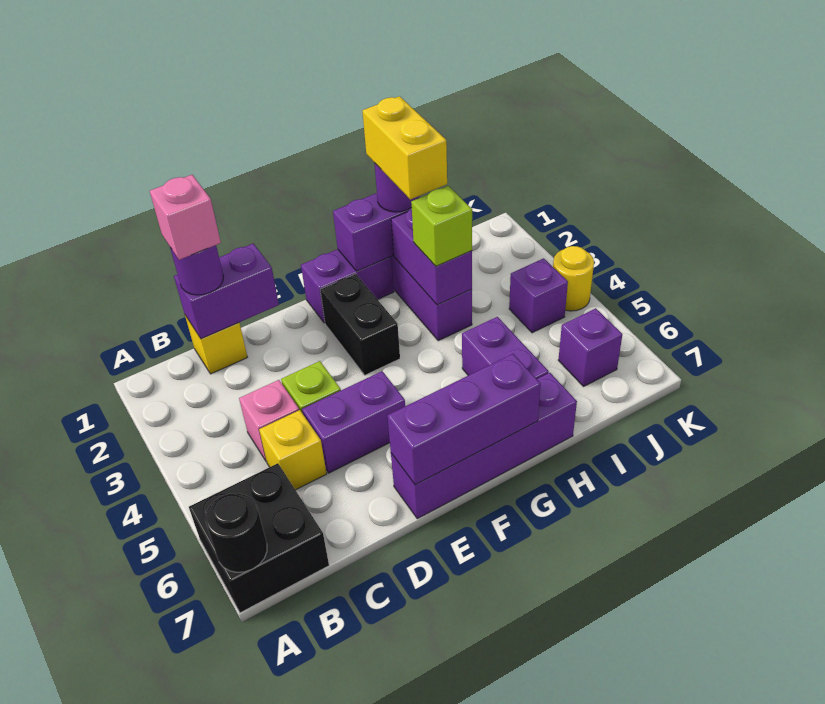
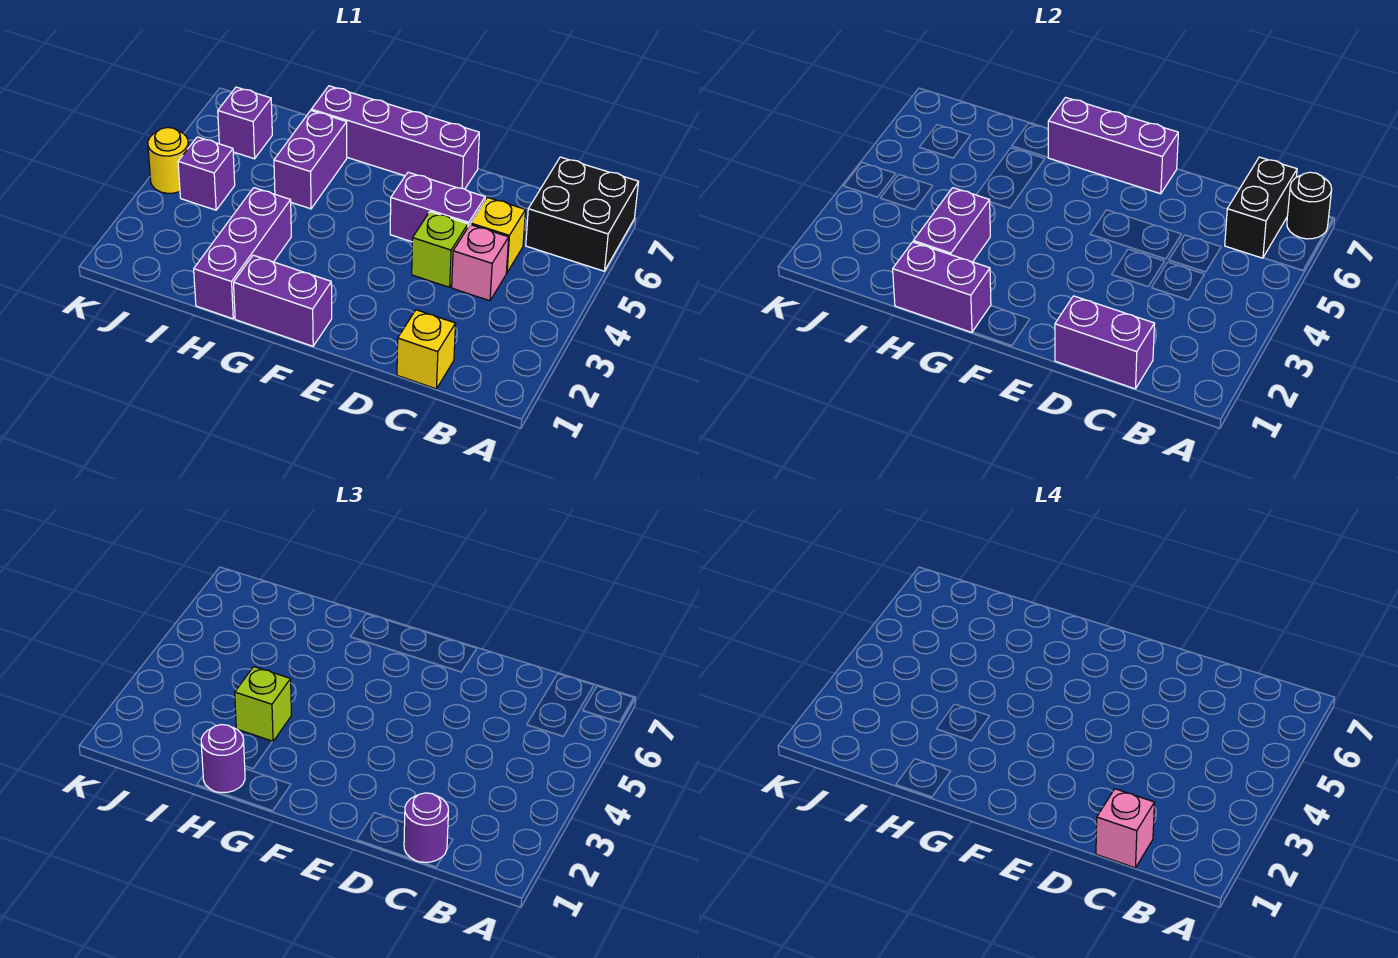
black brick F2:F3 level 1 -> black brick B6:B7 level 2
yellow brick H1:H2 level 4 -> none

